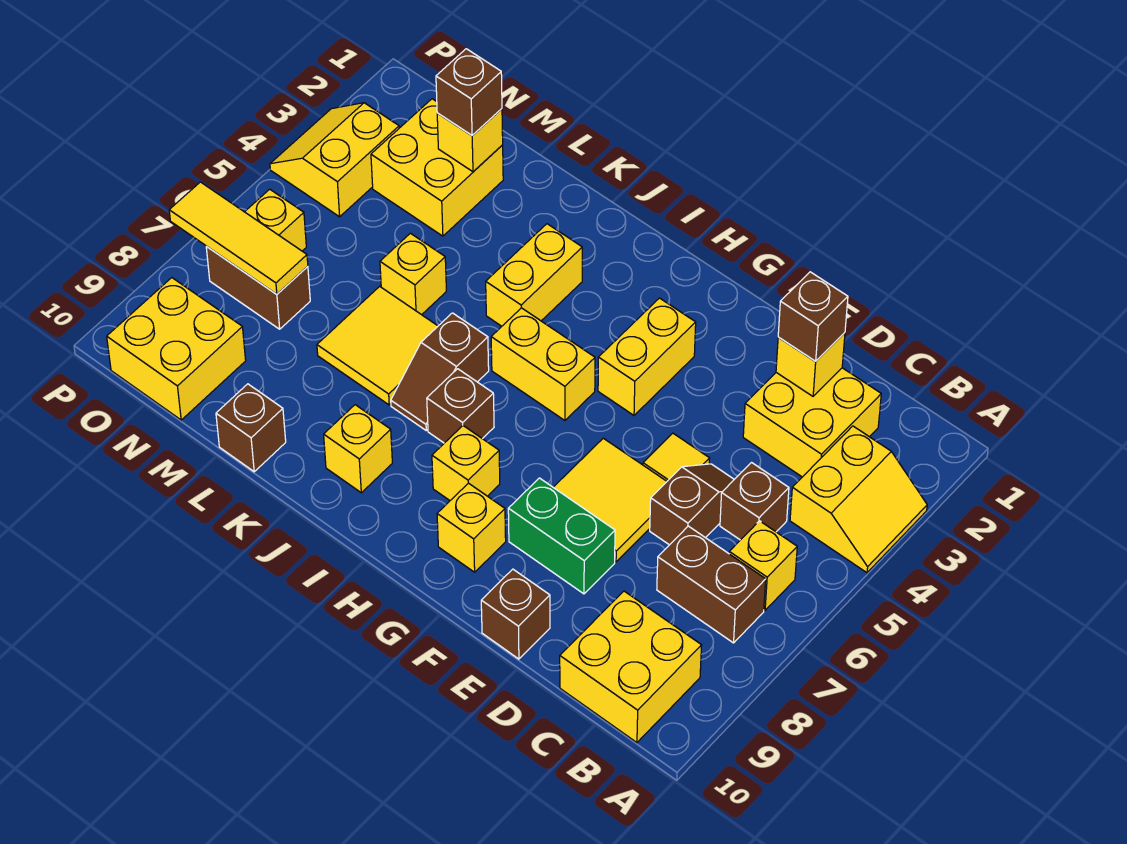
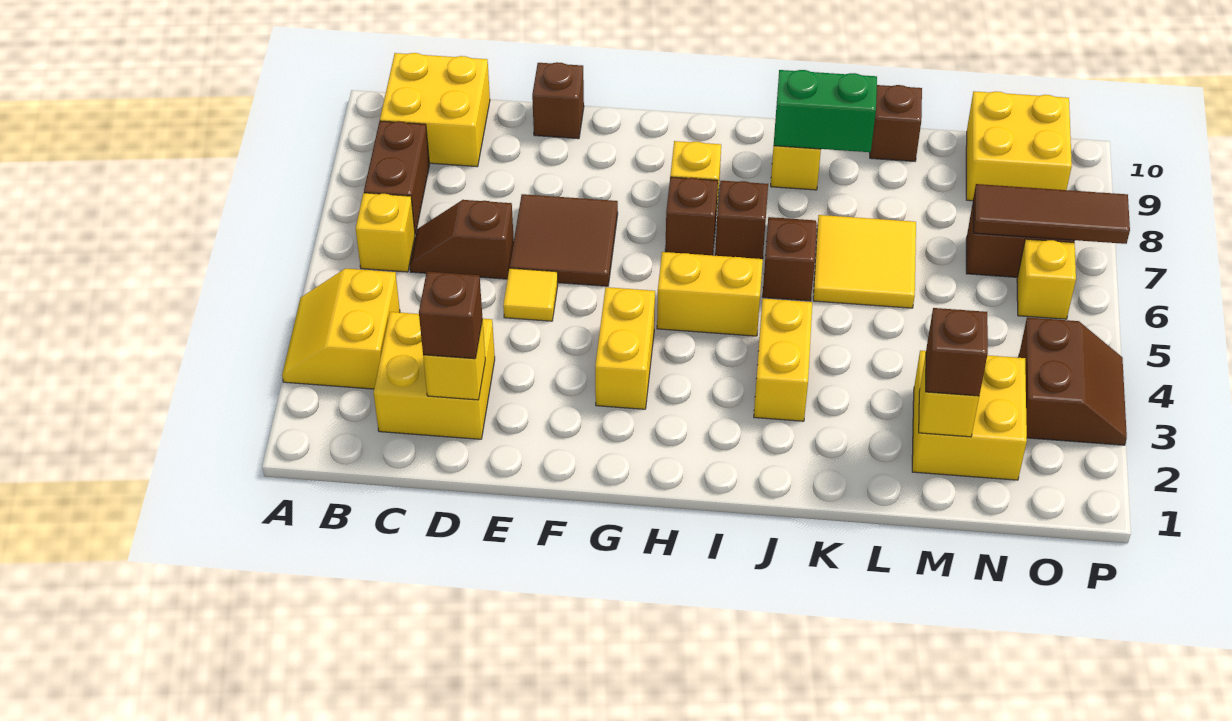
brown brick B7:C7 level 1 -> brown brick B7:B8 level 1
brown brick C5 level 1 -> brown brick H7 level 1
brown slope D5:D6 level 1 top 6 -> brown slope C6:D6 level 1 top D
yellow tile E6:F7 level 1 -> brown tile E6:F7 level 1
green brick E8:F8 level 1 -> green brick J9:K9 level 2
yellow brick G9 level 1 -> none
yellow brick L5 level 1 -> none
yellow tile N7:P7 level 2 -> brown tile N7:P7 level 2
yellow slope O3:P4 level 1 top O -> brown slope O3:P4 level 1 top O

